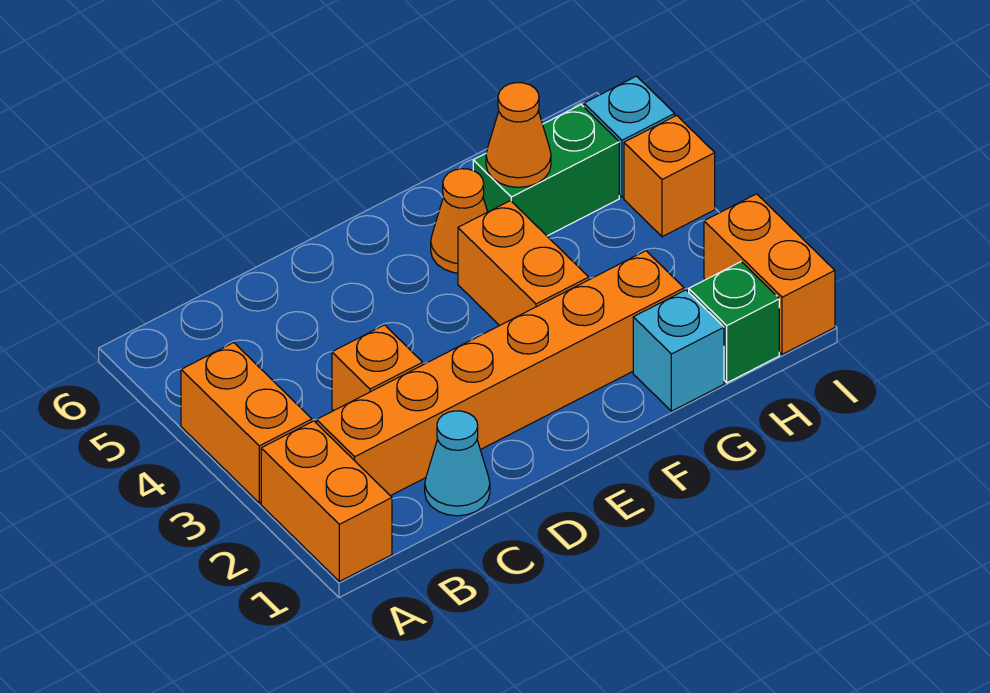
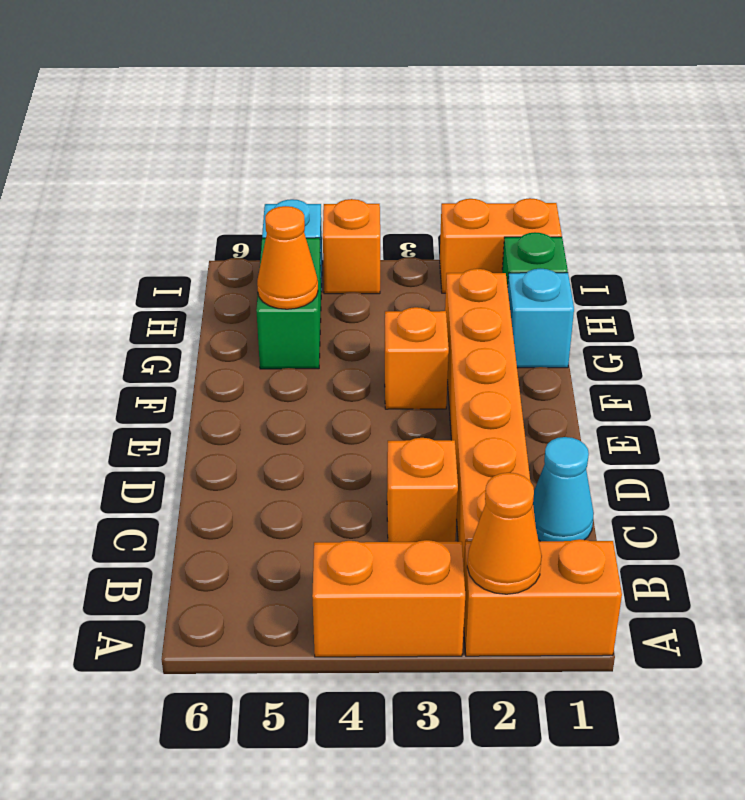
orange brick F3:F4 level 1 -> orange brick F3 level 1
orange cone F5 level 1 -> orange cone A2 level 2

